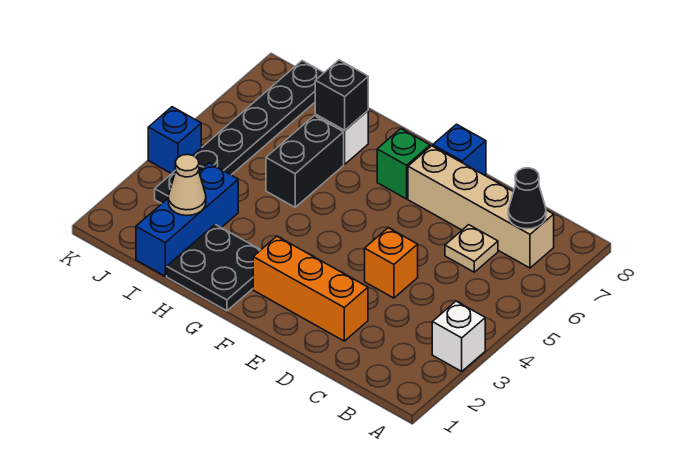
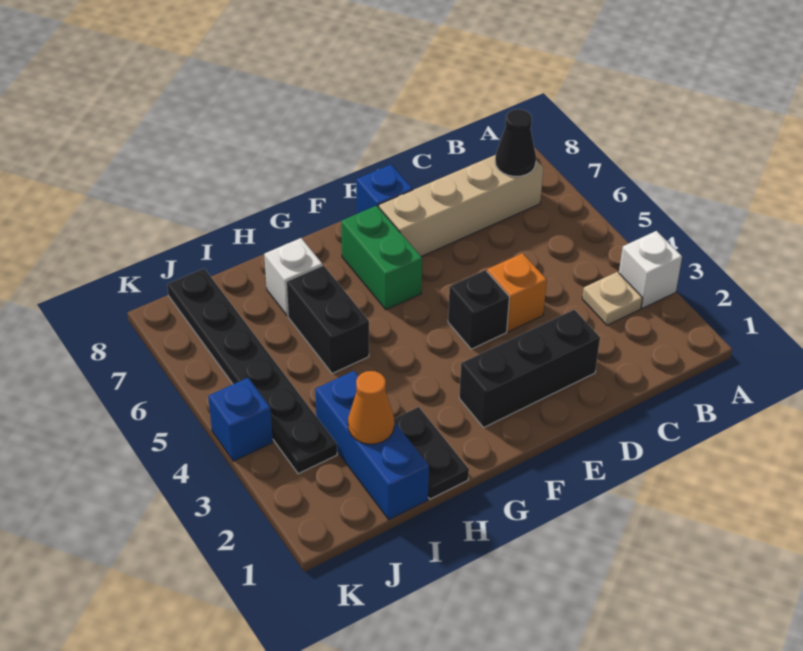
tan plate C6 level 1 -> tan plate B3 level 1
orange brick D2:F2 level 1 -> black brick D2:F2 level 1
green brick F7 level 1 -> green brick F6:F7 level 1
black plate G1:H2 level 1 -> black plate H1:H2 level 1
black brick H7 level 2 -> black brick E4 level 1
tan cone I2 level 2 -> orange cone I2 level 2

